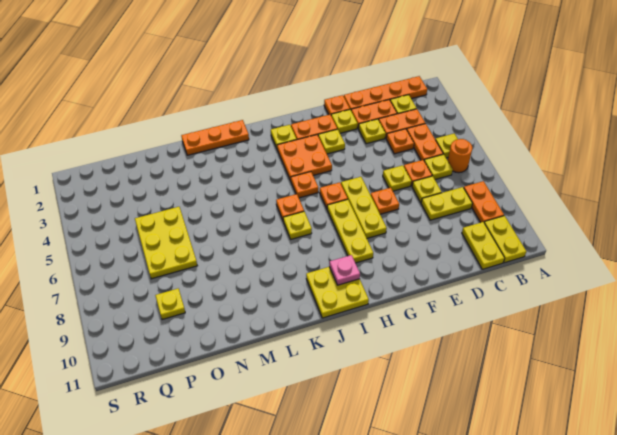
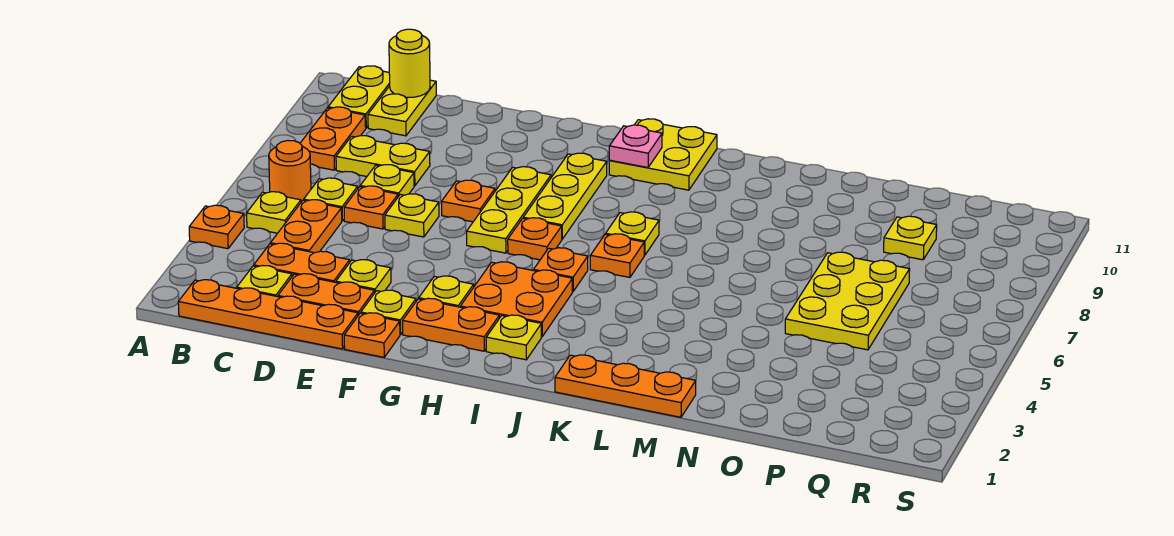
none -> yellow round brick C11 level 2
orange plate D4 level 1 -> orange plate A4 level 1

